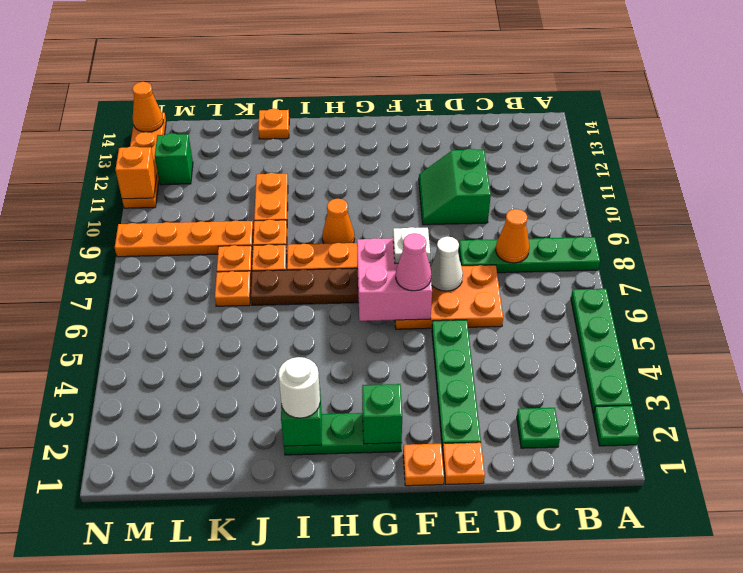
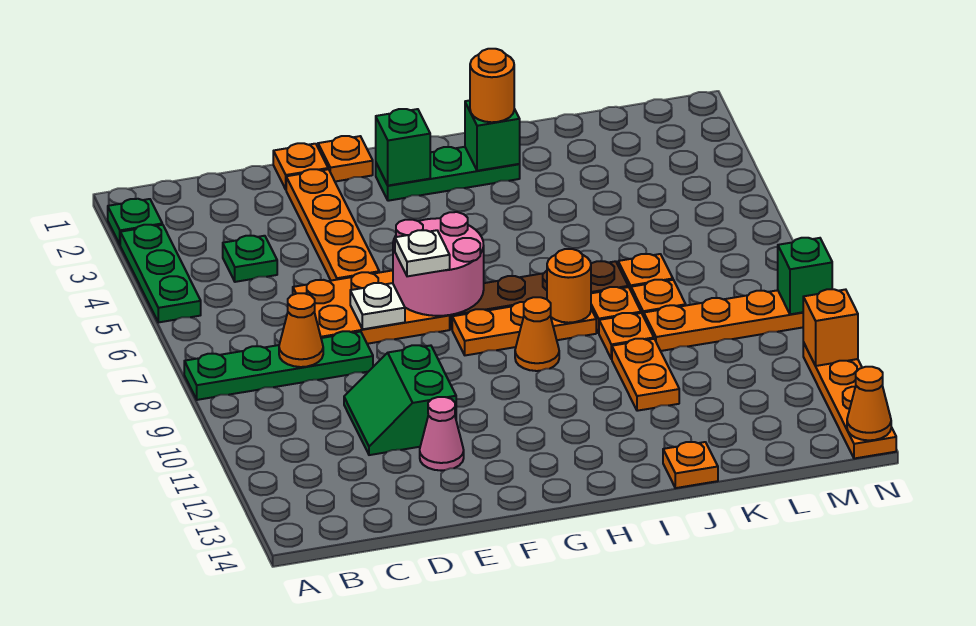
green plate A3:A6 level 1 -> green plate A3:A5 level 1
green plate C2 level 1 -> green plate C4 level 1
green slope D10:E11 level 1 top D -> green slope D10:E11 level 1 top E
green plate E2:E5 level 1 -> orange plate E2:E5 level 1
white cone E7 level 2 -> white plate E7 level 2
pink brick F6:G7 level 2 -> pink round brick F6:G7 level 2
pink cone F6 level 3 -> pink cone E12 level 1
white round brick I2 level 3 -> orange round brick I2 level 3
none -> orange round brick I8 level 2
green brick M12 level 1 -> green brick N9 level 2

